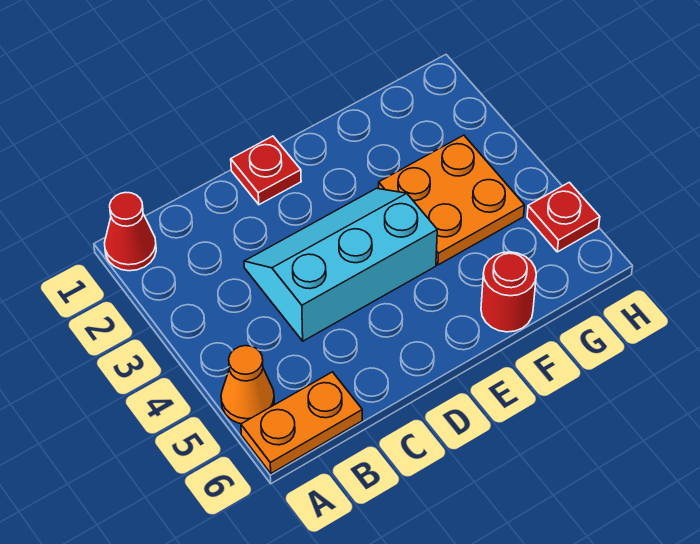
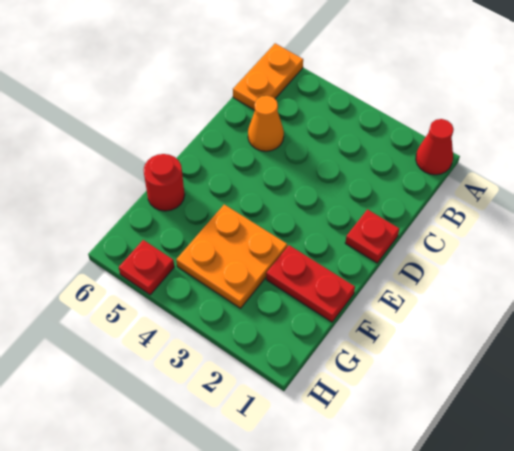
orange cone A5 level 1 -> orange cone C5 level 1
cyan slope C3:E4 level 1 top 4 -> none
none -> red plate F1:F2 level 1

